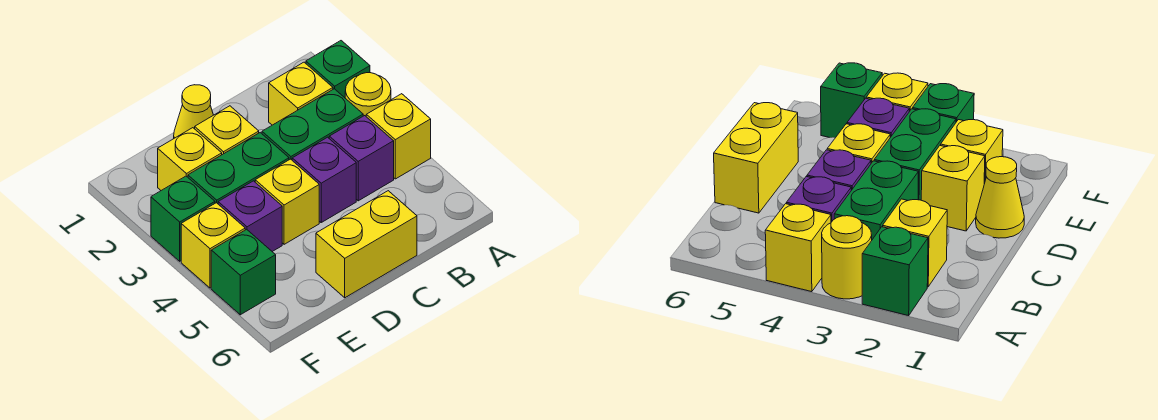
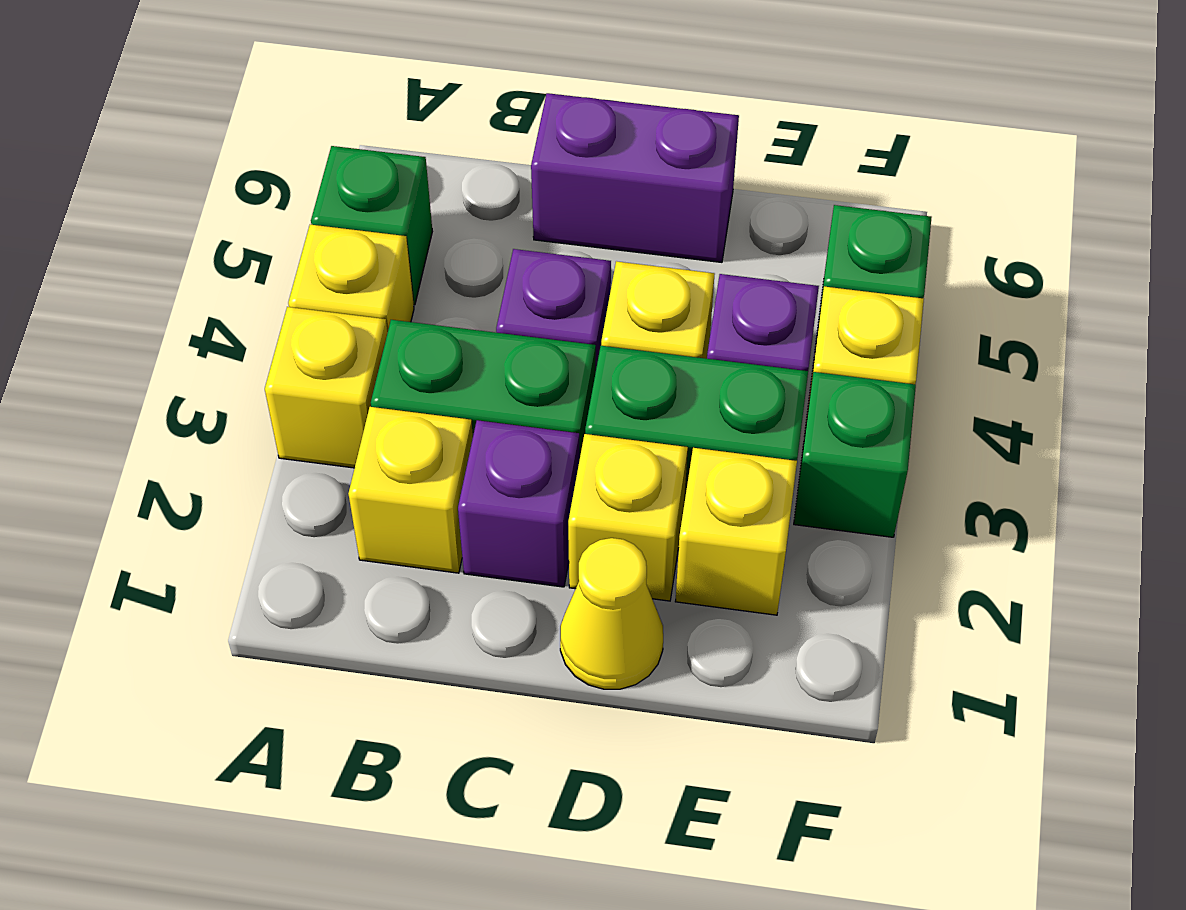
green brick A2 level 1 -> green brick A5 level 1
yellow round brick A3 level 1 -> yellow brick A3 level 1
purple brick B4 level 1 -> purple brick C2 level 1
yellow brick C6:D6 level 1 -> purple brick C6:D6 level 1

